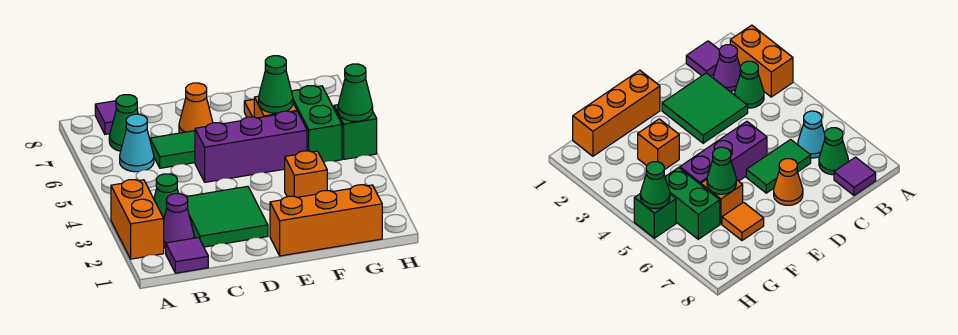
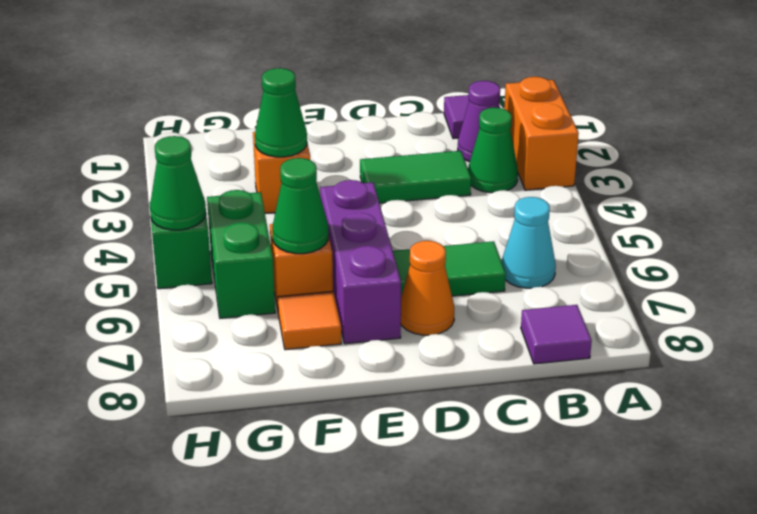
green cone B7 level 1 -> green cone F3 level 2
green tile C2:D3 level 1 -> green tile C3:D3 level 1
purple brick D5:F5 level 1 -> purple brick E5:E7 level 1
orange brick E1:G1 level 1 -> none

